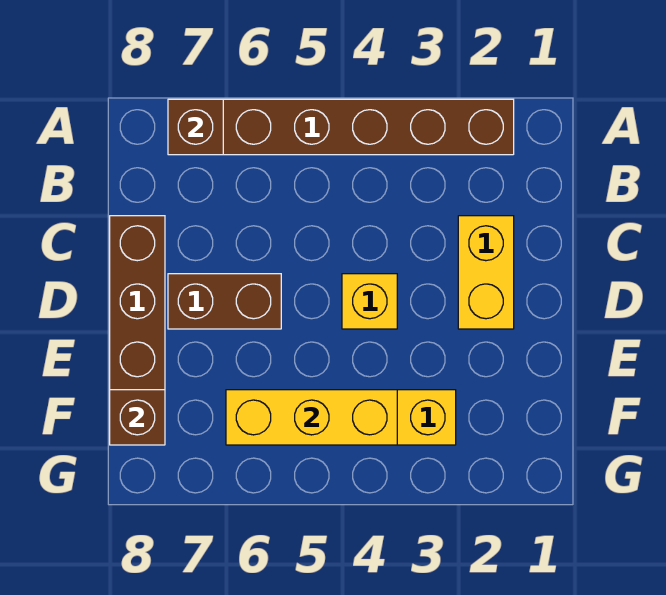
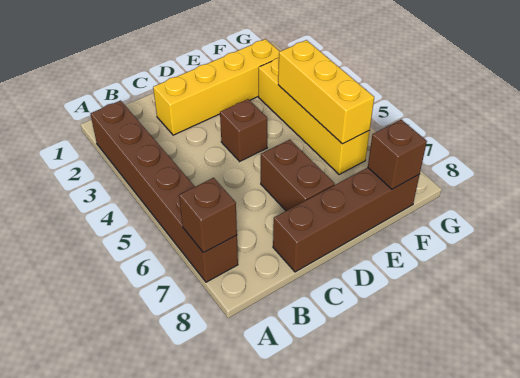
yellow brick C2:D2 level 1 -> yellow brick C2:F2 level 1
yellow brick D4 level 1 -> brown brick D4 level 1

